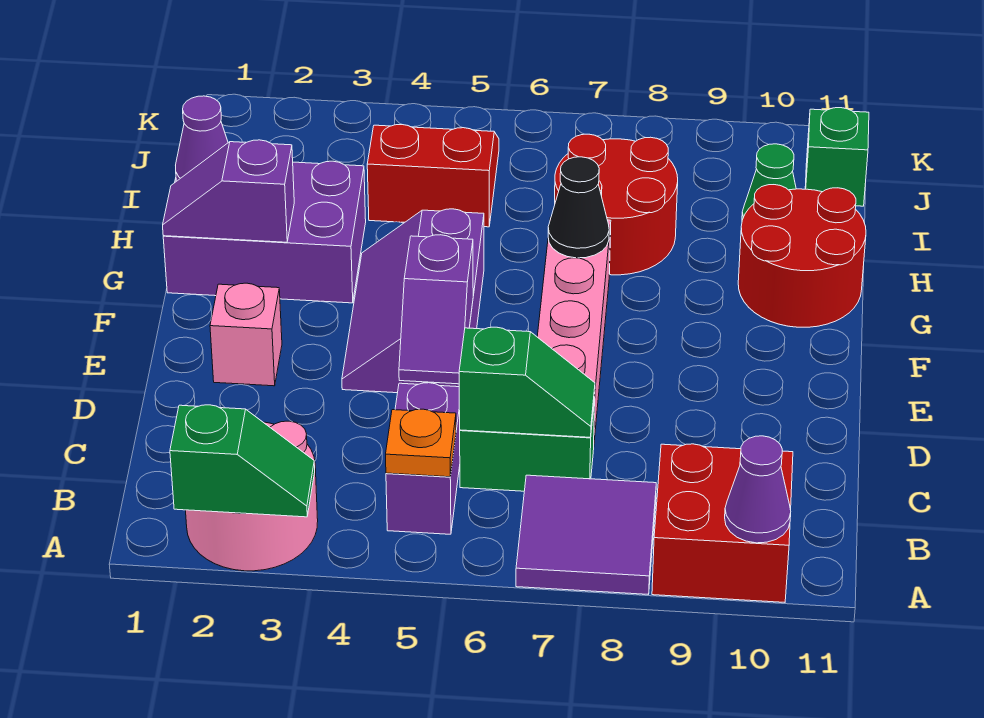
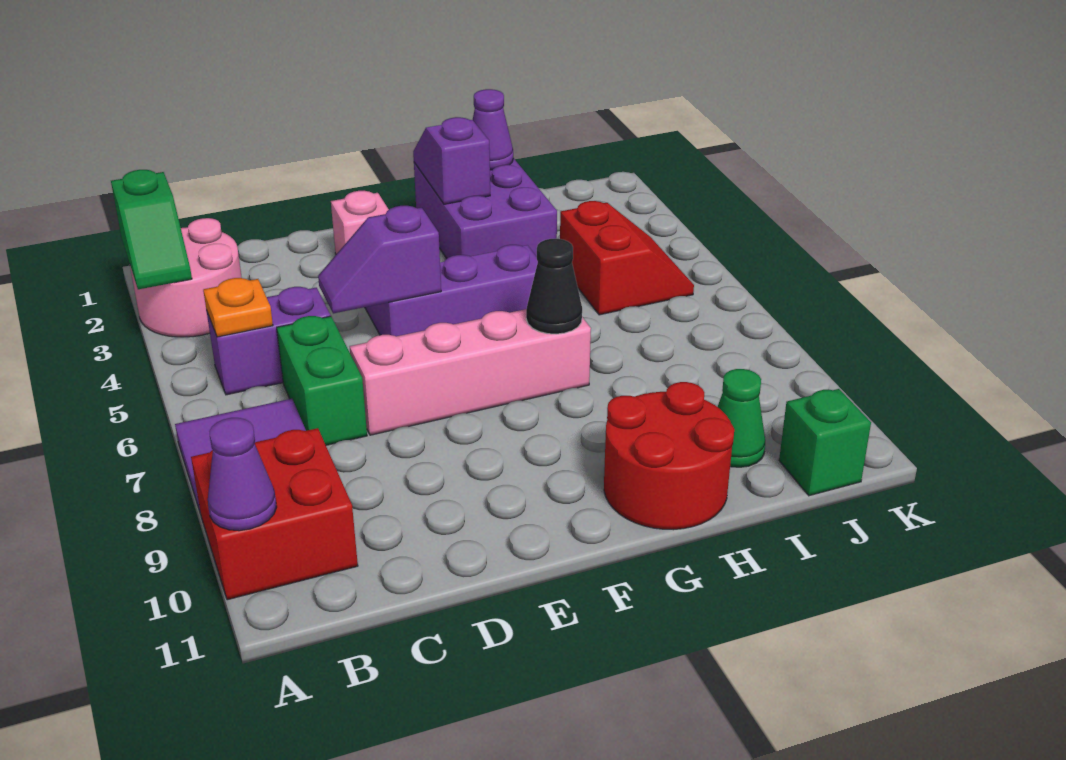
green slope C6:C7 level 2 top 6 -> none
red round brick H7:I8 level 1 -> none

